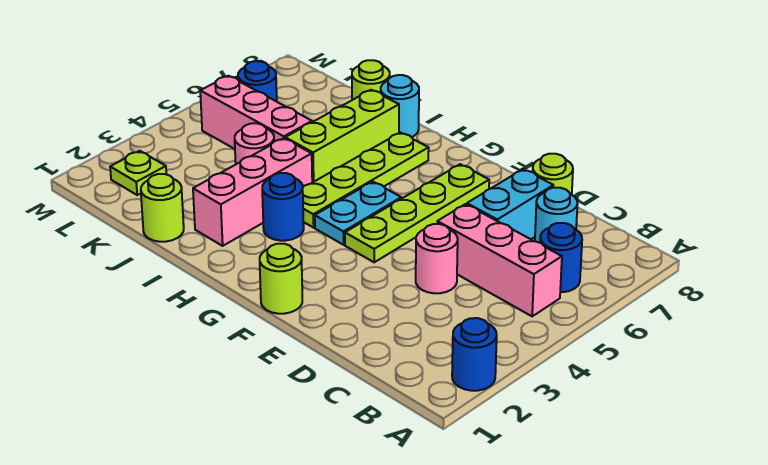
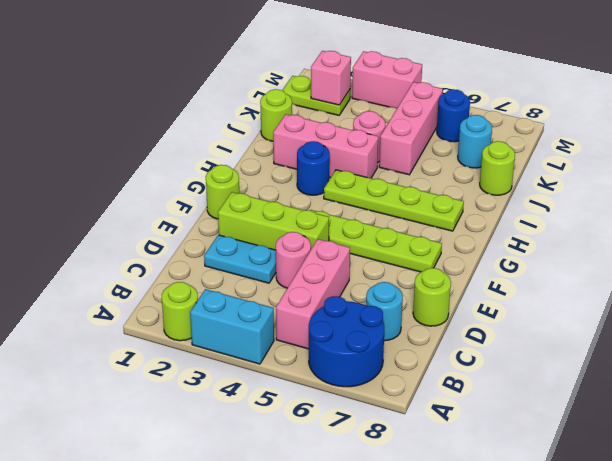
blue round brick A2 level 1 -> lime round brick A2 level 1
blue round brick B6 level 1 -> blue round brick A6:B7 level 1
cyan brick D6:D7 level 1 -> cyan brick A3:A4 level 1
cyan plate G4:G5 level 1 -> cyan plate D2:D3 level 1
lime brick I5:I7 level 1 -> lime brick E2:E4 level 1
cyan round brick I8 level 1 -> cyan round brick K7 level 1
lime plate L2 level 1 -> lime plate L1:L2 level 1
none -> pink brick L2 level 2
none -> pink brick M3:M4 level 1

